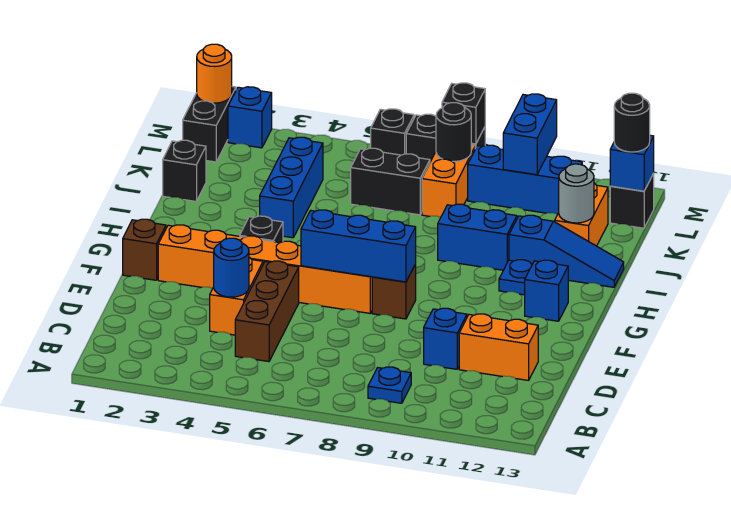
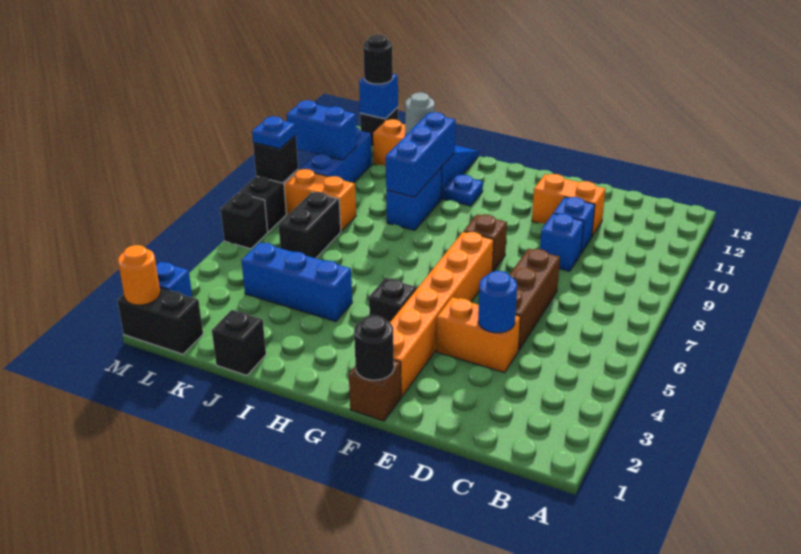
blue plate B9 level 1 -> blue plate M8 level 3
brown brick C5:E5 level 1 -> brown brick D5:D7 level 1
orange brick D11:D12 level 1 -> orange brick D11:E11 level 1
blue brick F6:F8 level 2 -> blue brick I9:I11 level 2
blue brick G12 level 1 -> blue brick D9 level 1
black round brick L8 level 2 -> black round brick F1 level 2

